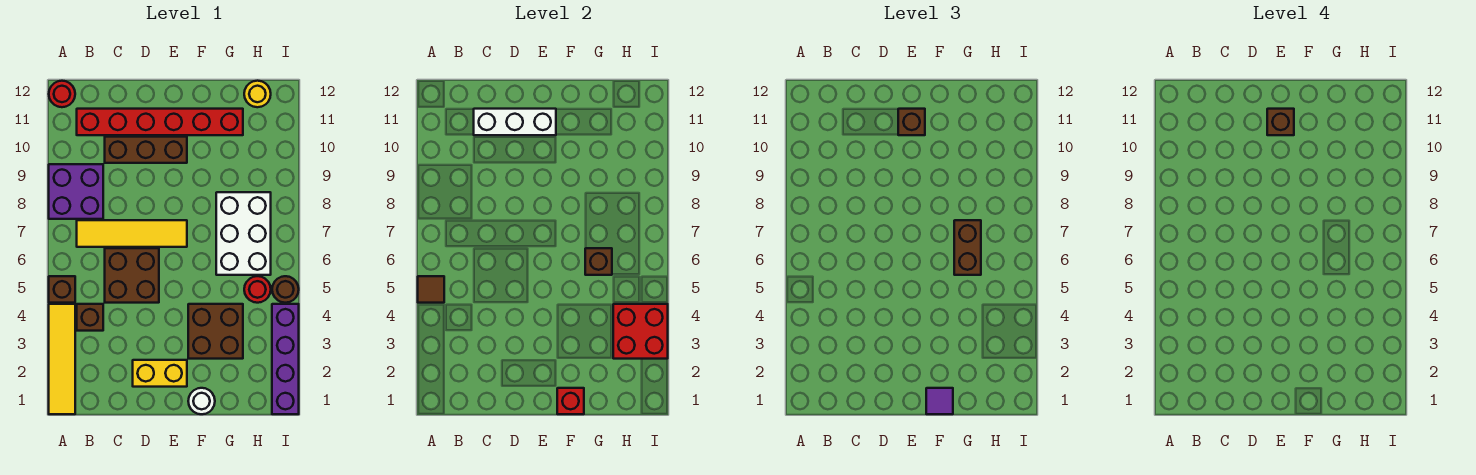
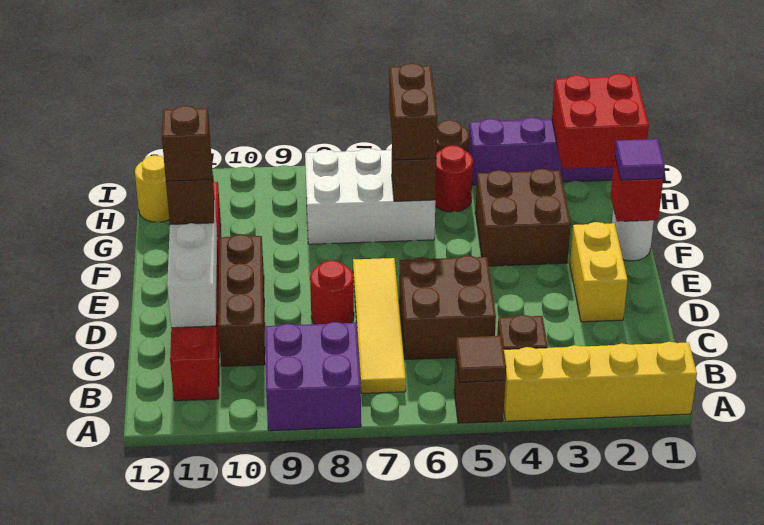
yellow tile A1:A4 level 1 -> yellow brick A1:A4 level 1
red round brick A12 level 1 -> red round brick D8 level 1
brown brick G6:G7 level 3 -> brown brick G6:H6 level 3
red brick H3:I4 level 2 -> red brick H1:I2 level 2

